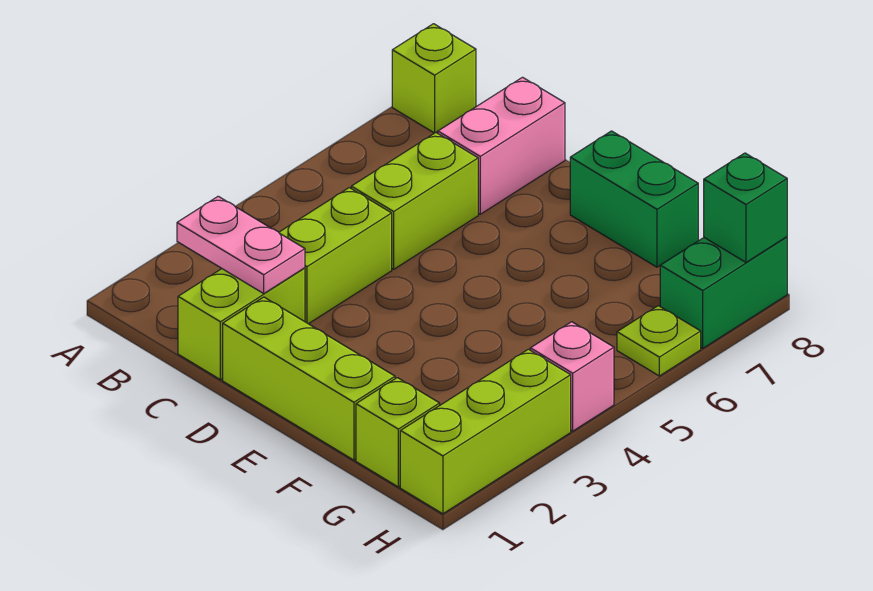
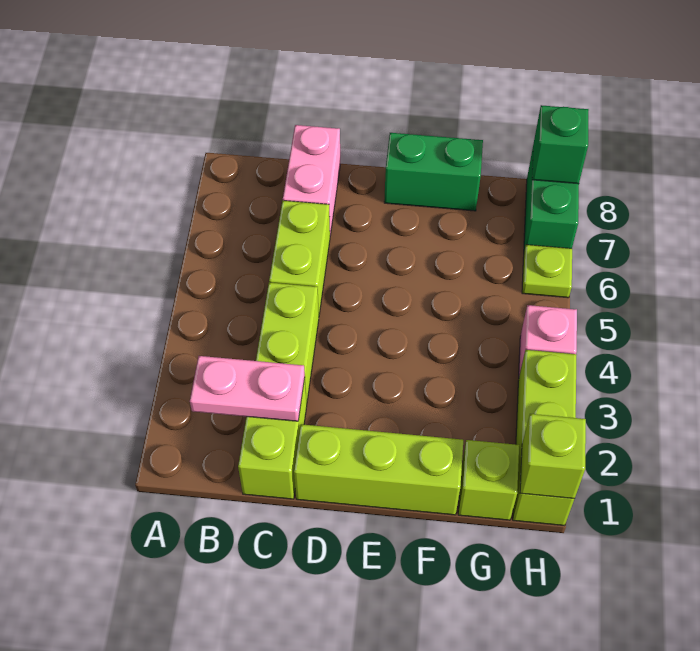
lime brick A8 level 1 -> lime brick H1 level 2

